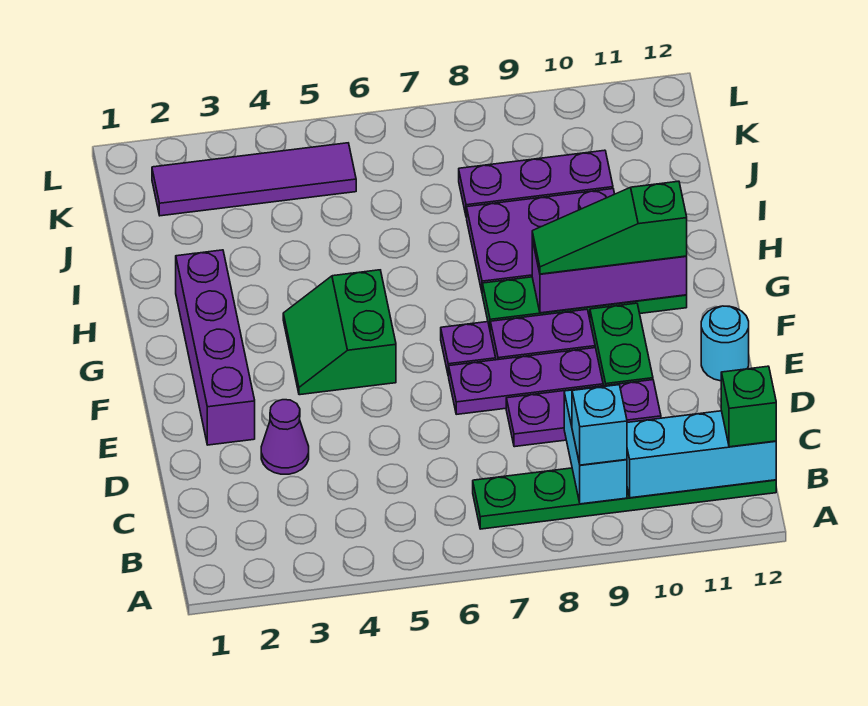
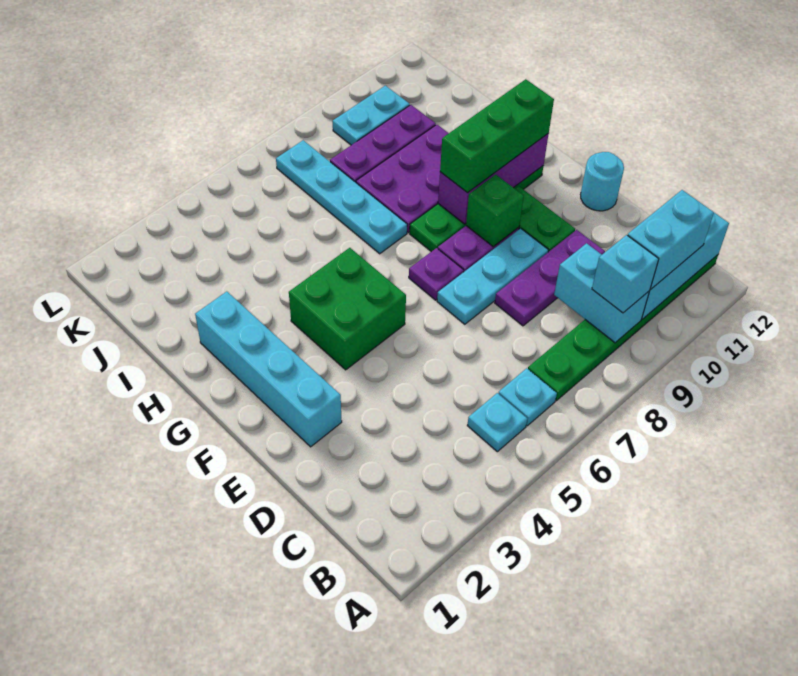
none -> cyan plate B5 level 1
none -> cyan plate B6 level 1
none -> cyan brick B10:B11 level 3
green brick B12 level 3 -> green brick F9 level 2
purple cone D3 level 1 -> none
purple brick E2:H2 level 1 -> cyan brick E2:H2 level 1
purple plate E7:E9 level 1 -> cyan plate E7:E9 level 1
green slope F4:G5 level 1 top 5 -> green brick F4:G5 level 1
green slope G9:G11 level 3 top 11 -> green brick G9:G11 level 3
none -> cyan plate H7:K7 level 1
purple tile K2:K5 level 1 -> none
none -> cyan plate K9:K10 level 1

